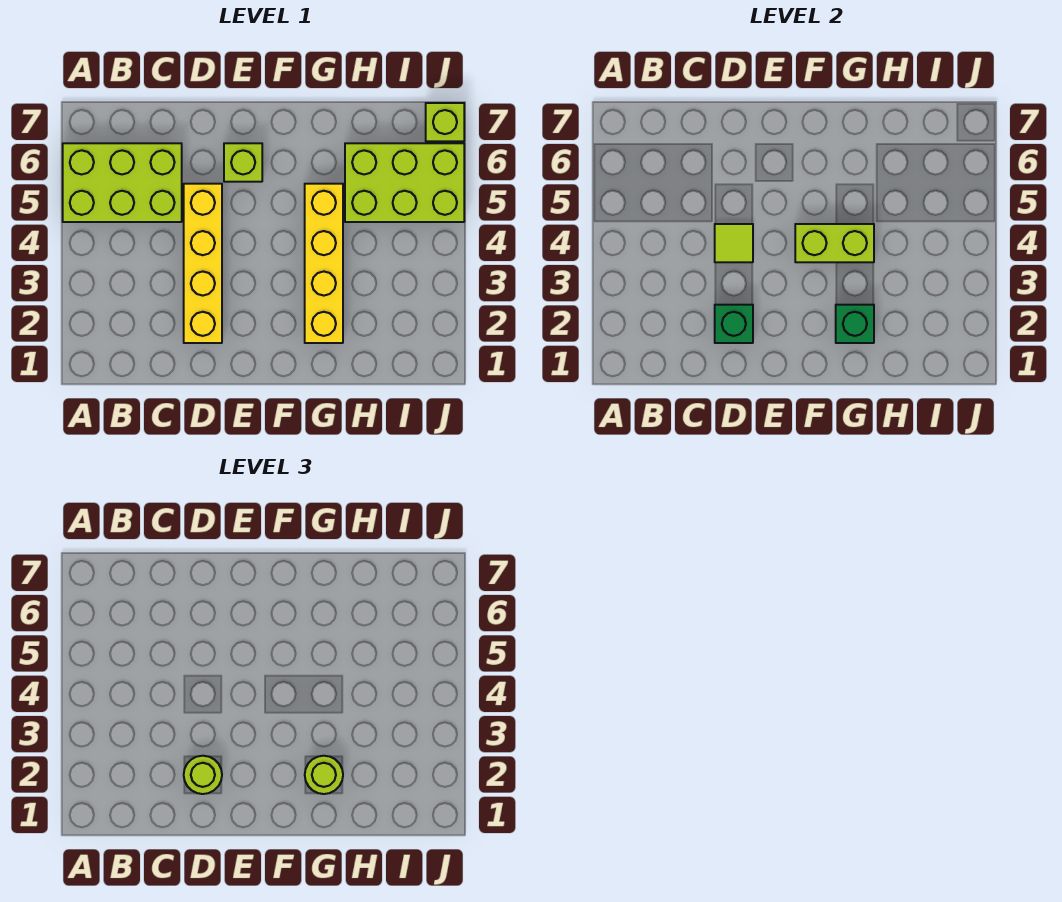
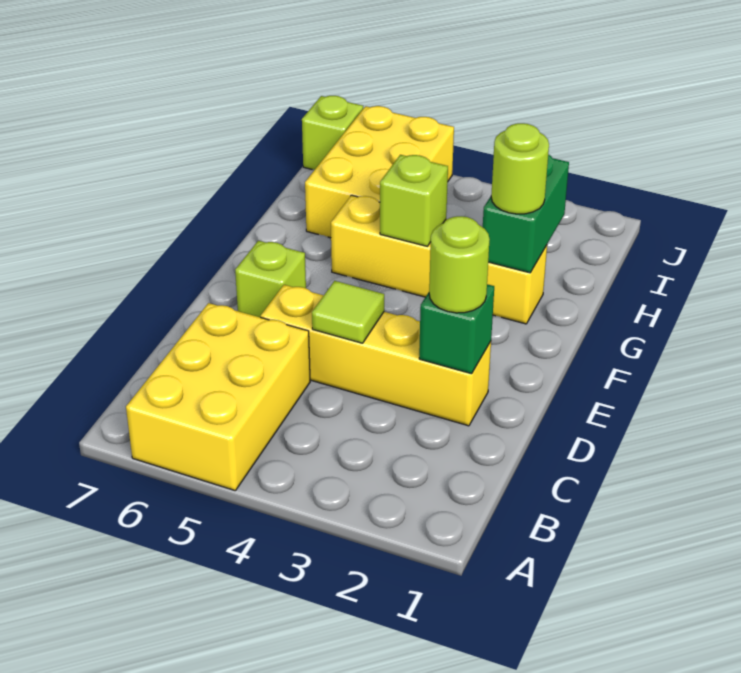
lime brick A5:C6 level 1 -> yellow brick A5:C6 level 1
lime brick F4:G4 level 2 -> lime brick G4 level 2
green brick G2 level 2 -> green brick G2:H2 level 2
lime brick H5:J6 level 1 -> yellow brick H5:J6 level 1

